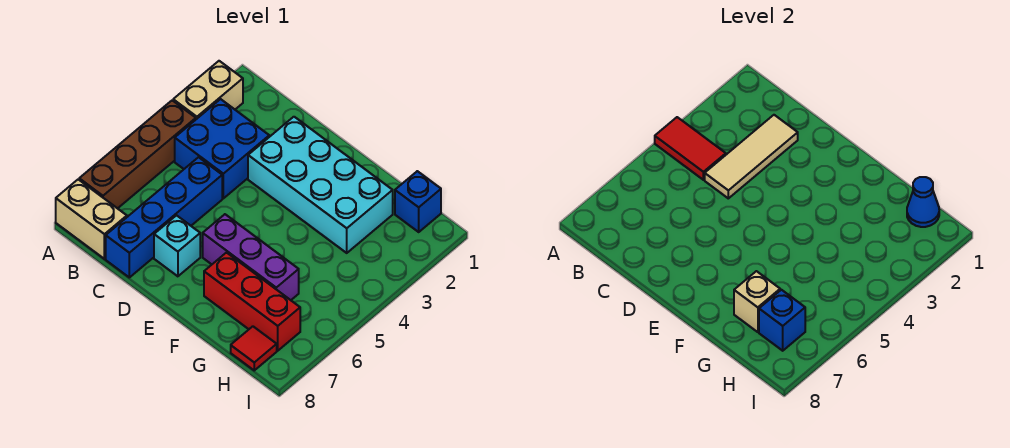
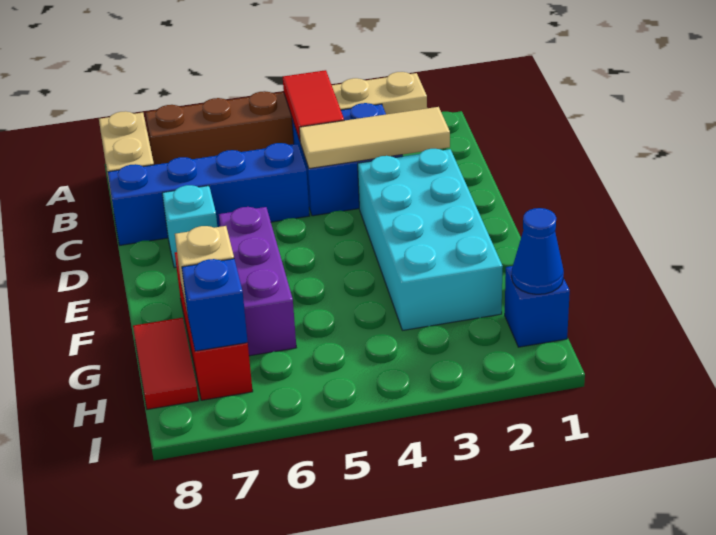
red tile H8 level 1 -> red tile G8:H8 level 1

